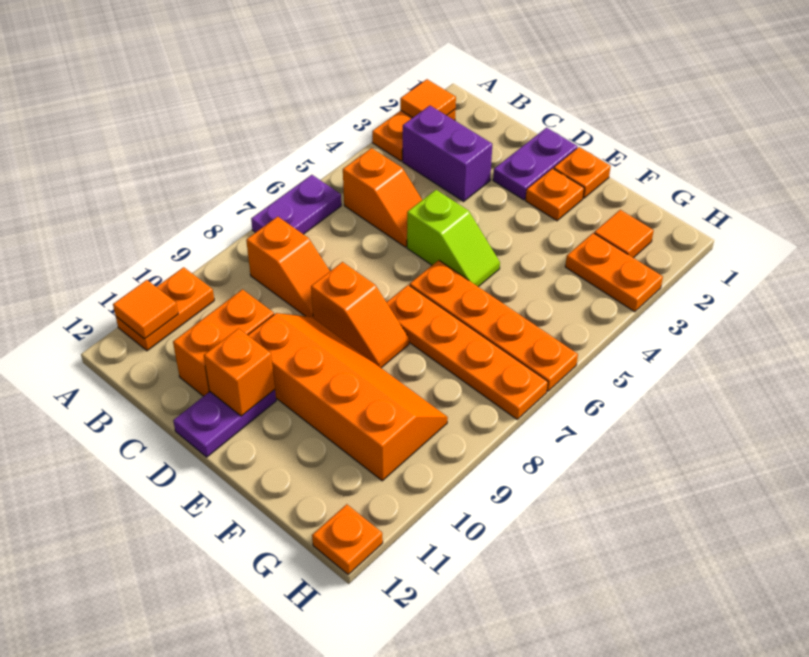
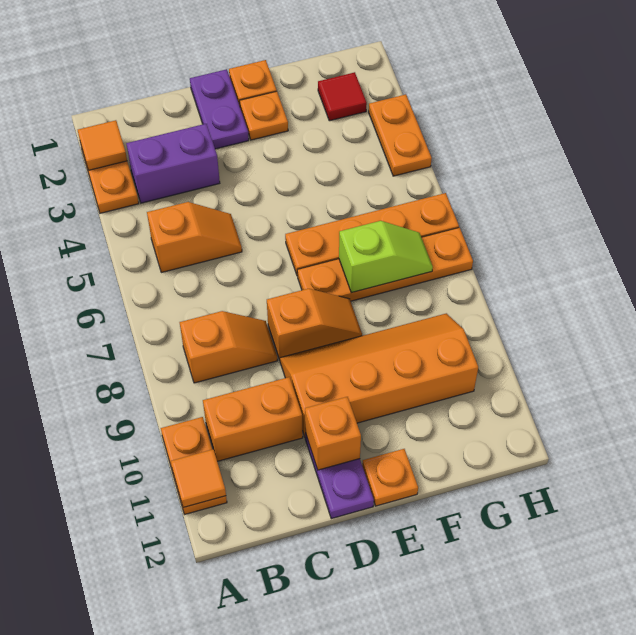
purple plate A6:A7 level 1 -> none
orange brick C10:C11 level 1 -> orange brick B10:C10 level 1
lime slope D5:E5 level 1 top D -> lime slope F7:G7 level 2 top F
orange tile G2 level 1 -> red tile G2 level 1
orange plate G3:H3 level 1 -> orange plate H3:H4 level 1
orange plate H12 level 1 -> orange plate E12 level 1

